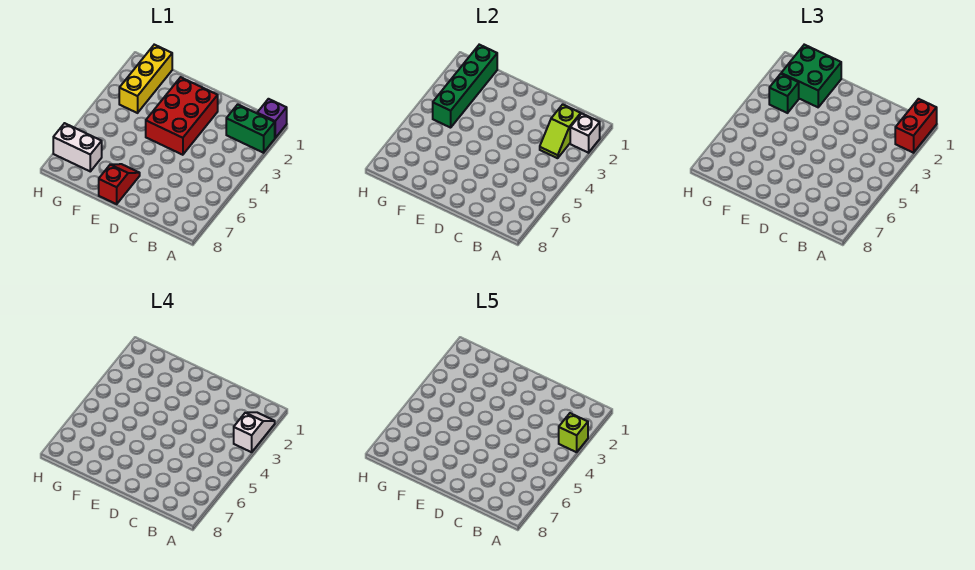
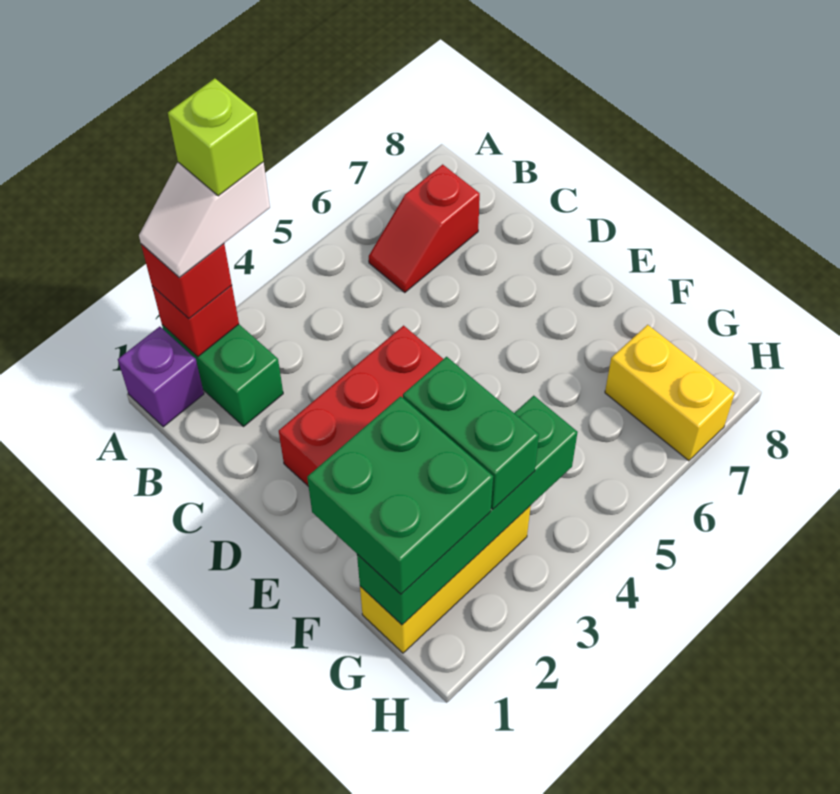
red brick A1:A2 level 3 -> red brick A2 level 3
white brick A2 level 2 -> red brick A2 level 2
lime slope B2:B3 level 2 top 2 -> none
red slope E7:E8 level 1 top 8 -> red slope B6:B7 level 1 top 7
green brick G3 level 3 -> green brick F3:G3 level 3
white brick G7:H7 level 1 -> yellow brick G7:H7 level 1

